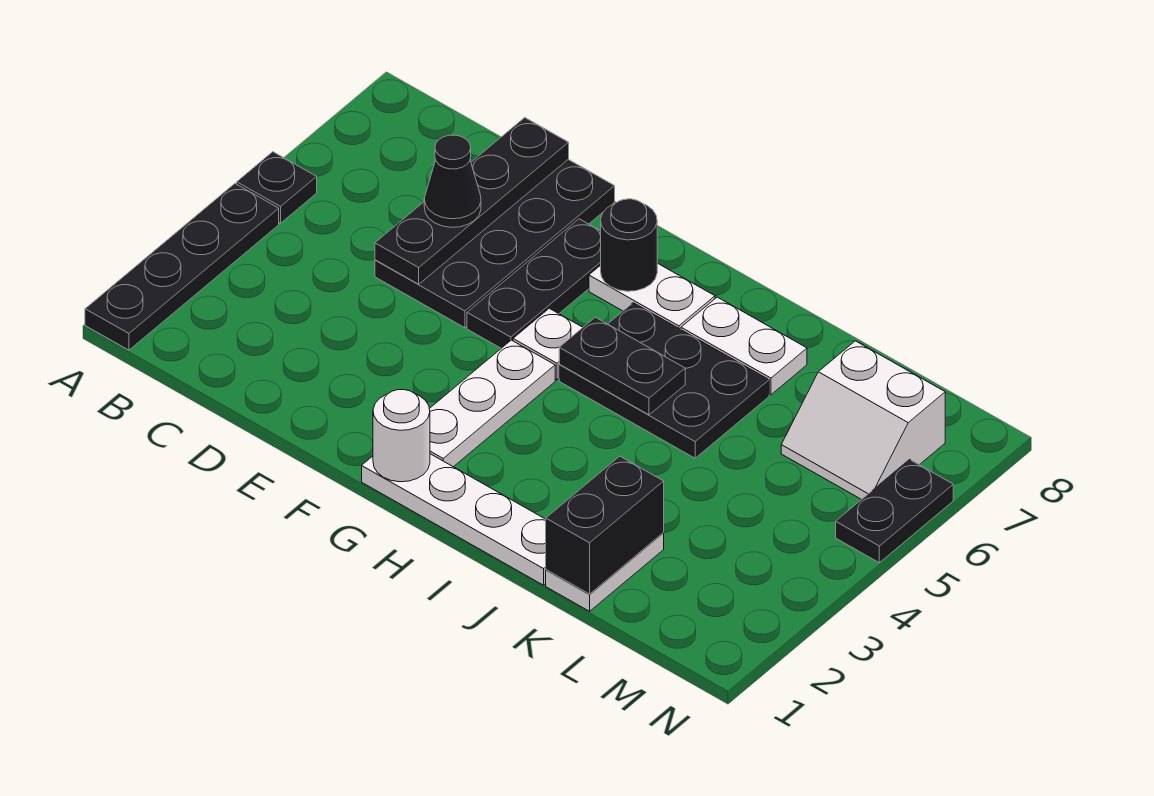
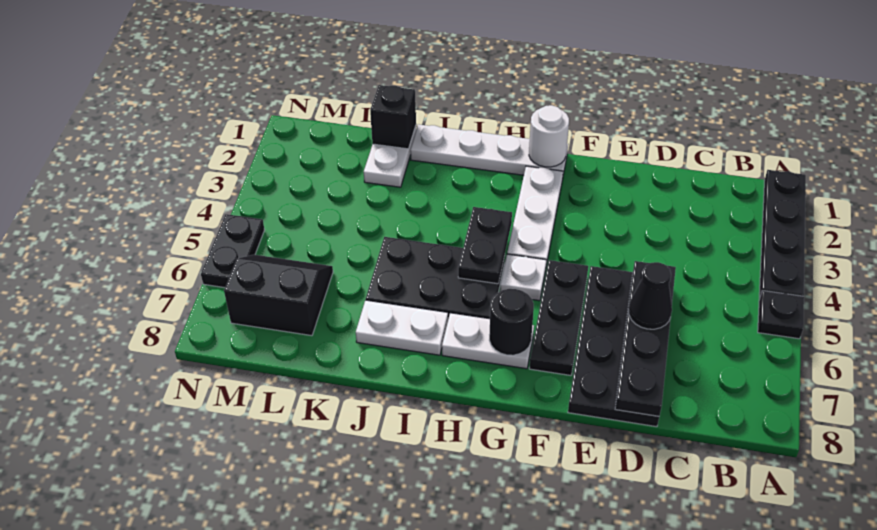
black plate H5:I5 level 2 -> black plate H4:H5 level 2
black brick K1:K2 level 2 -> black brick K1 level 2
white slope L6:M7 level 1 top 7 -> black slope L6:M7 level 1 top 7

